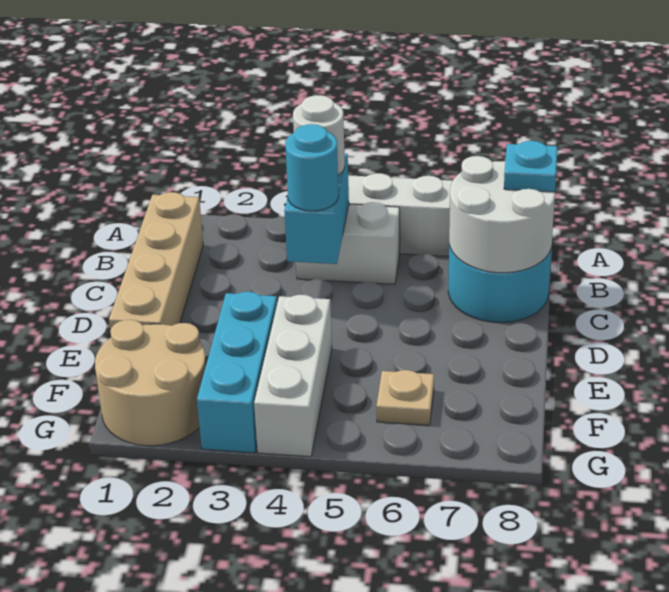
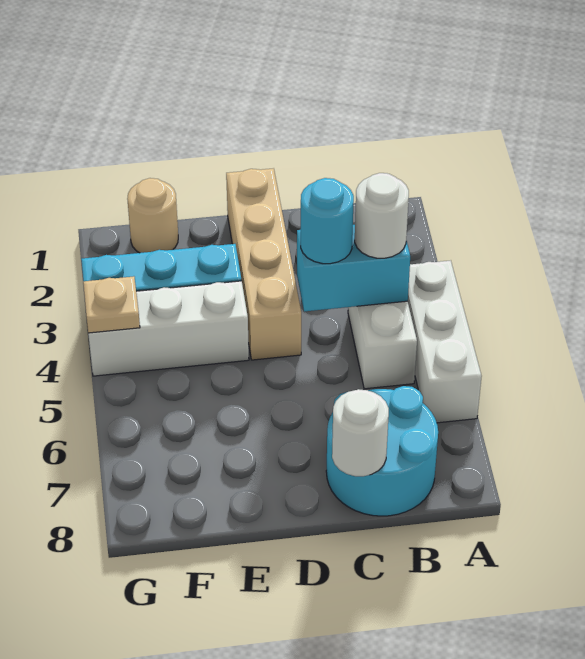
tan brick B1:E1 level 1 -> tan brick D1:D4 level 1
white round brick B7:C8 level 2 -> white round brick C8 level 2
cyan plate B8 level 3 -> none
tan round brick F1:G2 level 1 -> tan round brick F1 level 1
tan plate F6 level 1 -> tan plate G4 level 2

